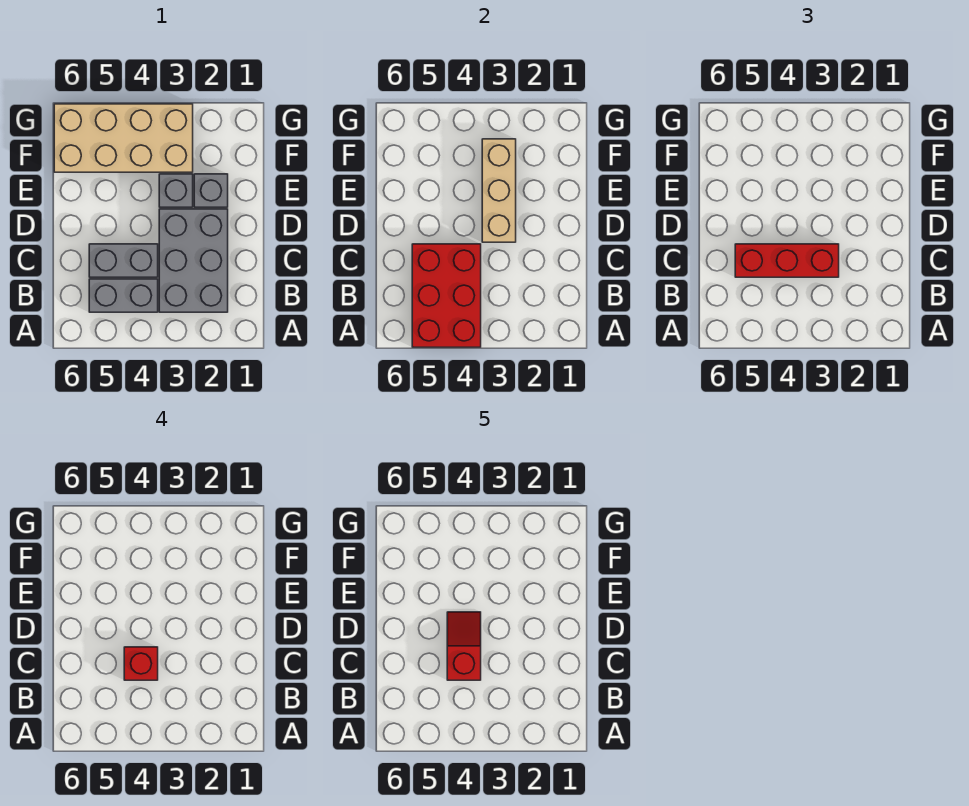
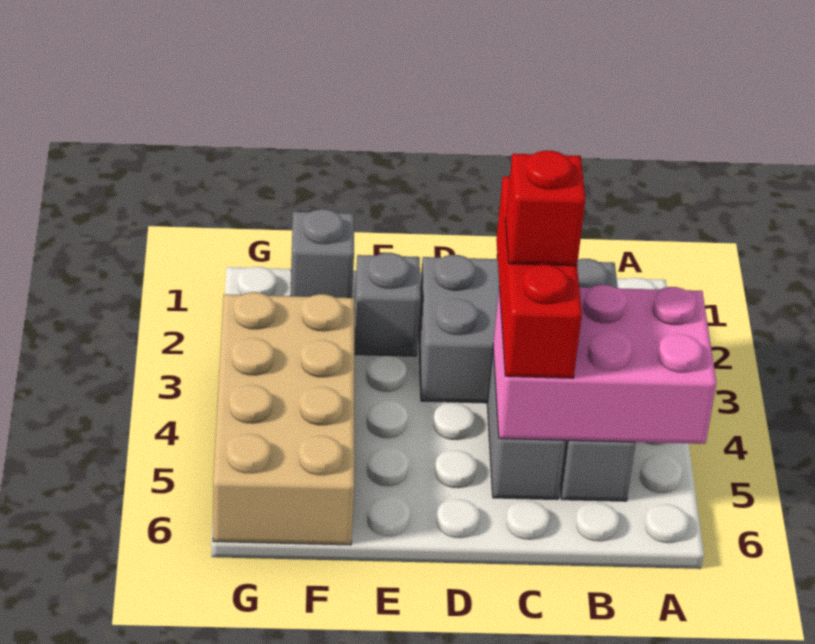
red brick A4:C5 level 2 -> pink brick A4:C5 level 2
red slope C4:D4 level 5 top C -> none
tan brick D3:F3 level 2 -> none
grey brick E3 level 1 -> grey brick F1 level 1

